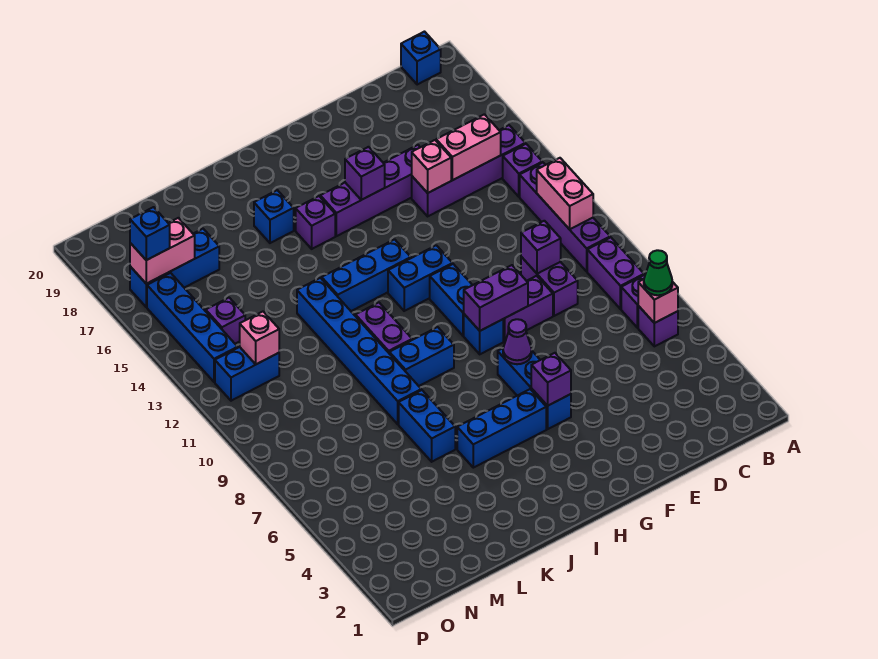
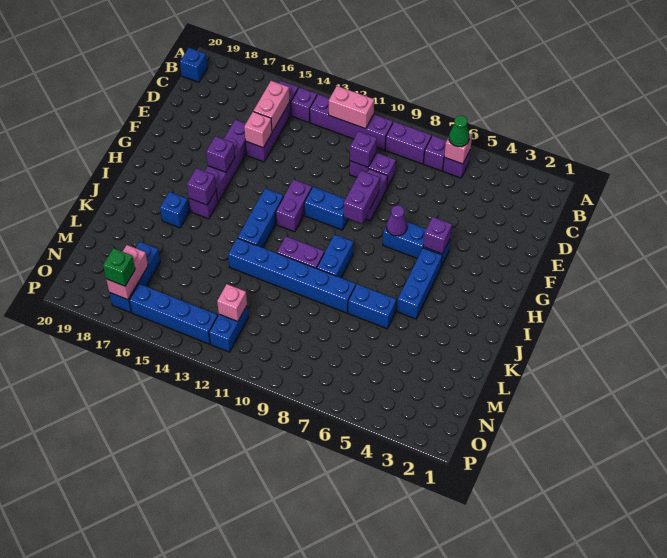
blue brick G9 level 1 -> none
blue brick G12:H12 level 1 -> purple brick G12:H12 level 1
purple brick N14 level 1 -> purple brick I16 level 2
blue brick O17 level 3 -> green brick O17 level 3

